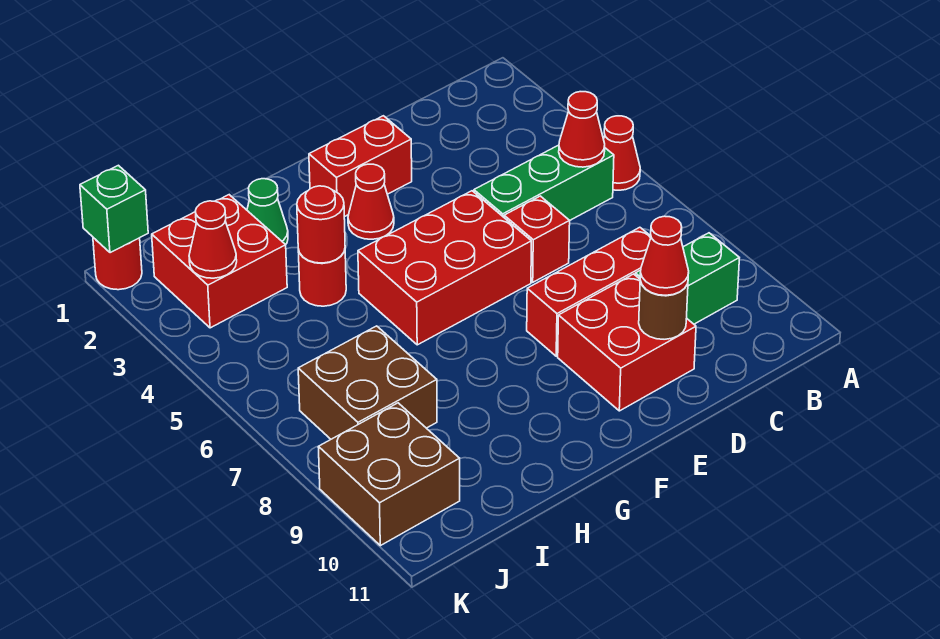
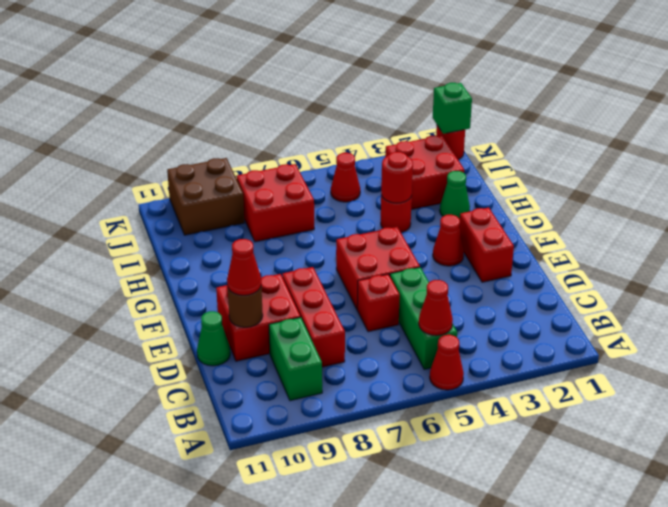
none -> green cone D11 level 1
red brick E5:G6 level 1 -> red brick E5:F6 level 1
brown brick I7:J8 level 1 -> red brick I7:J8 level 1
red cone J3 level 2 -> red cone J5 level 1

